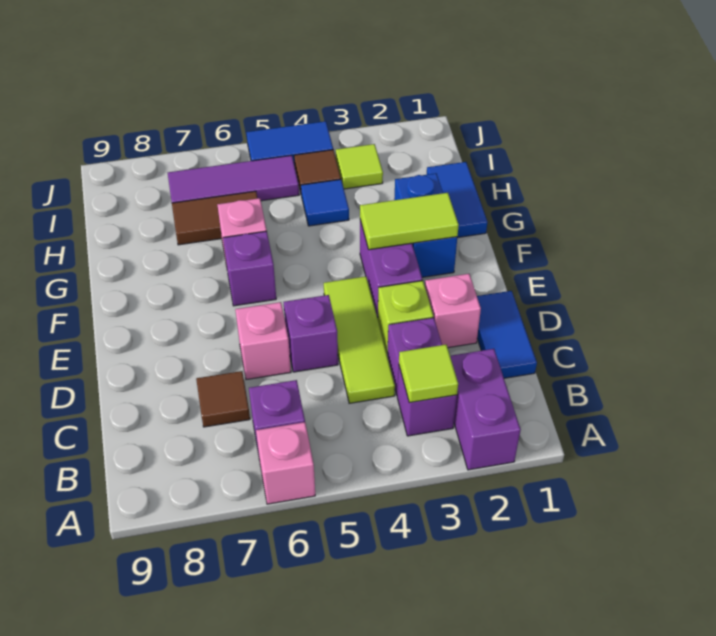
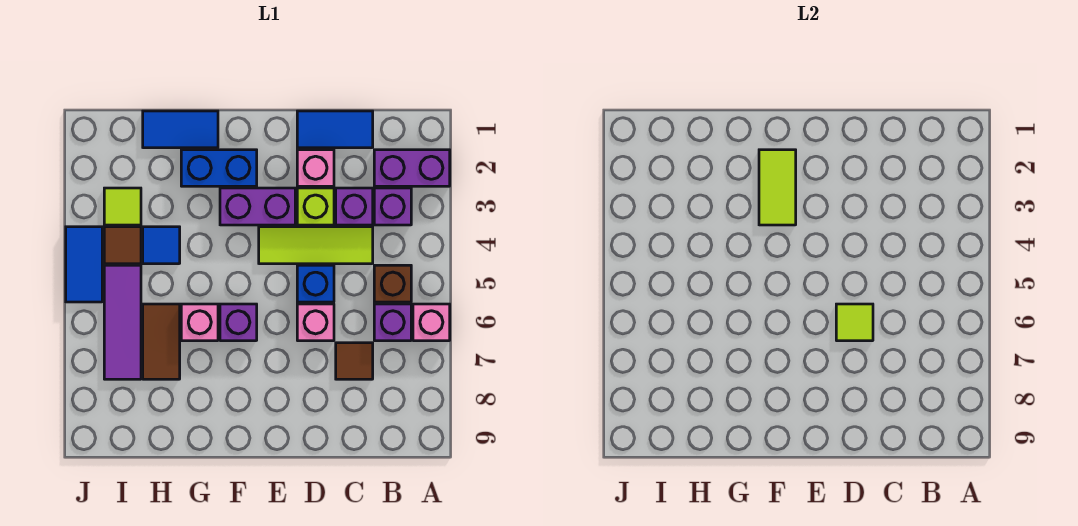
lime tile B3 level 2 -> lime tile D6 level 2
none -> brown brick B5 level 1
purple brick D5 level 1 -> blue brick D5 level 1

